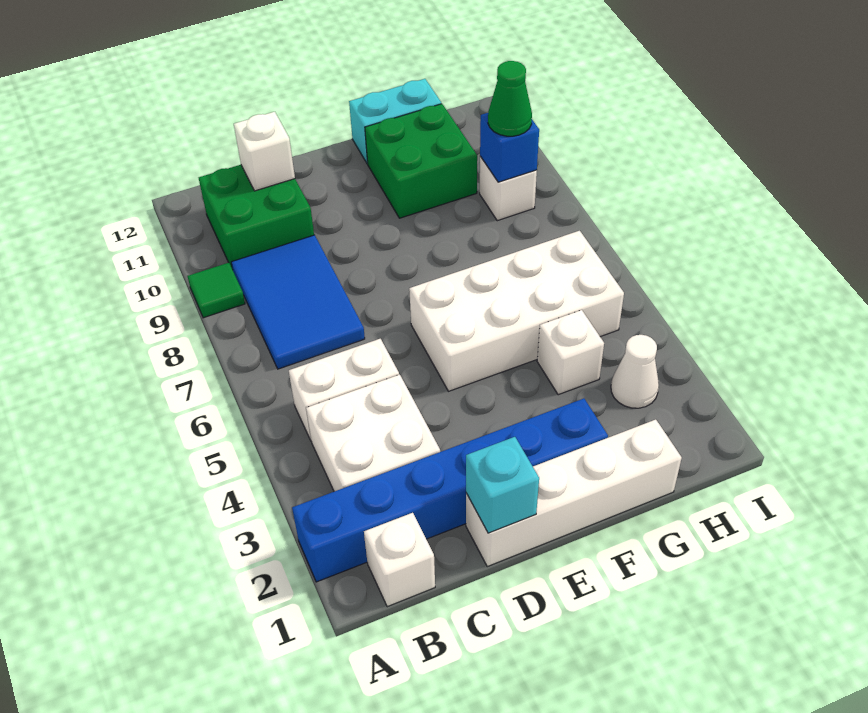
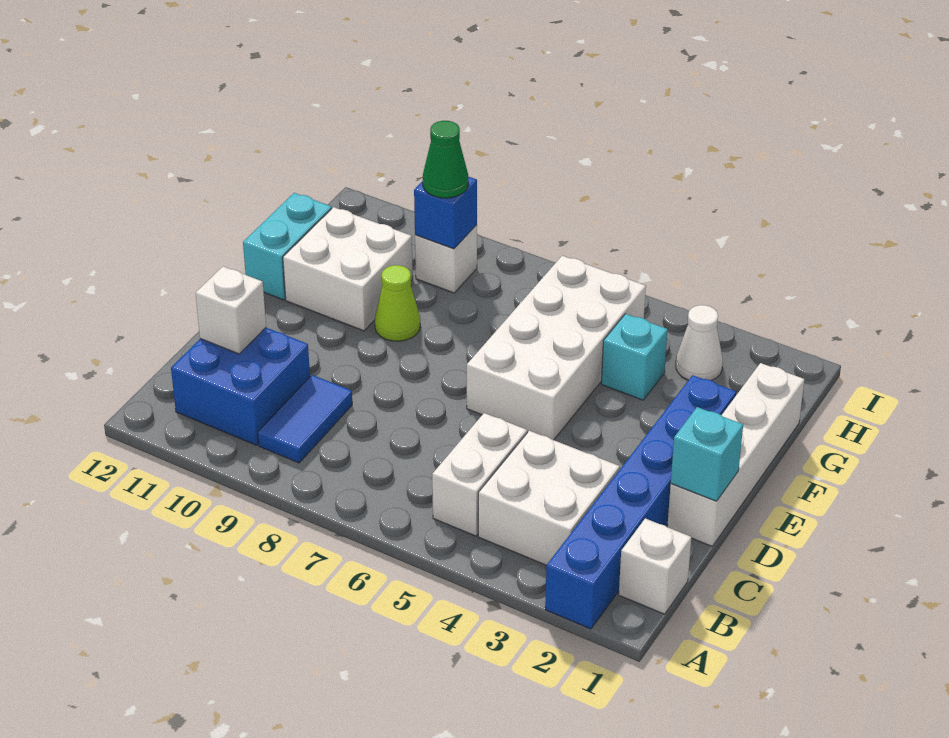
green tile A9 level 1 -> none
blue tile B7:C9 level 1 -> blue tile B9:C9 level 1
green brick B10:C11 level 1 -> blue brick B10:C11 level 1
none -> lime cone F9 level 1
green brick F10:G11 level 1 -> white brick F10:G11 level 1
white brick G4 level 1 -> cyan brick G4 level 1

